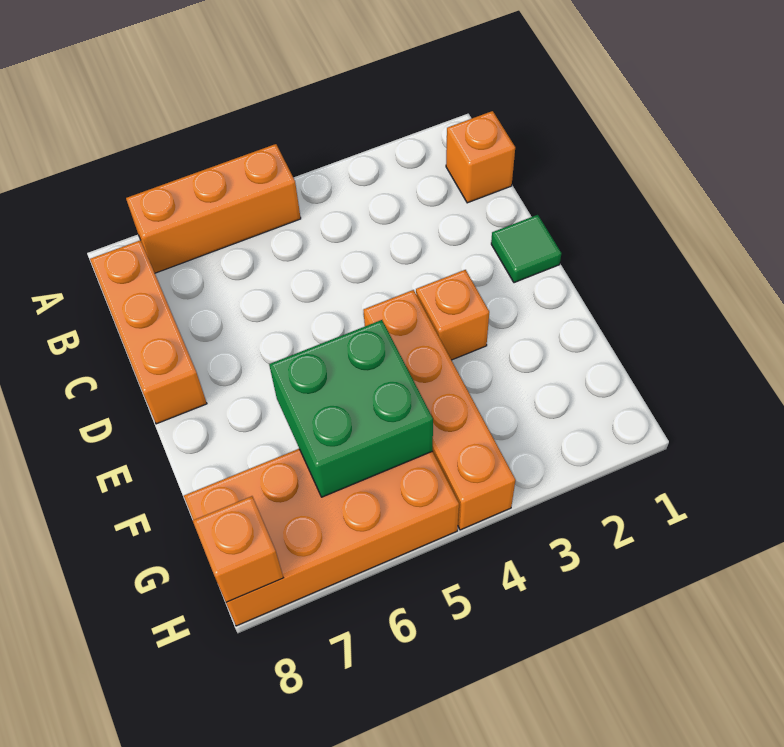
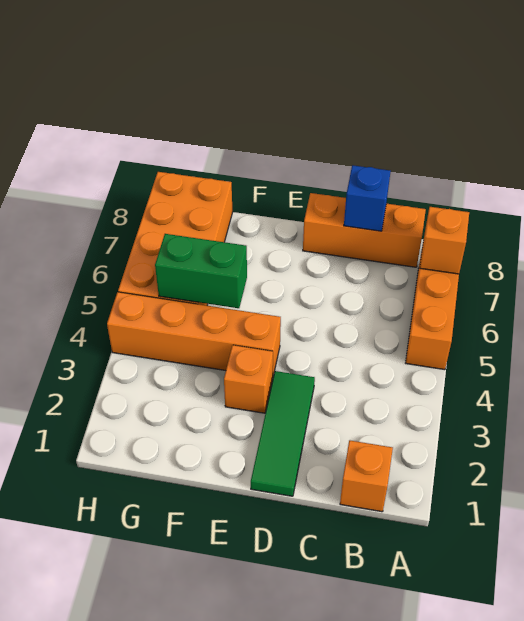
none -> blue brick C8 level 2
green tile D1 level 1 -> green tile D1:D3 level 1
green brick F5:G6 level 2 -> green brick F5:G5 level 2
orange brick H8 level 2 -> orange brick A7 level 2

